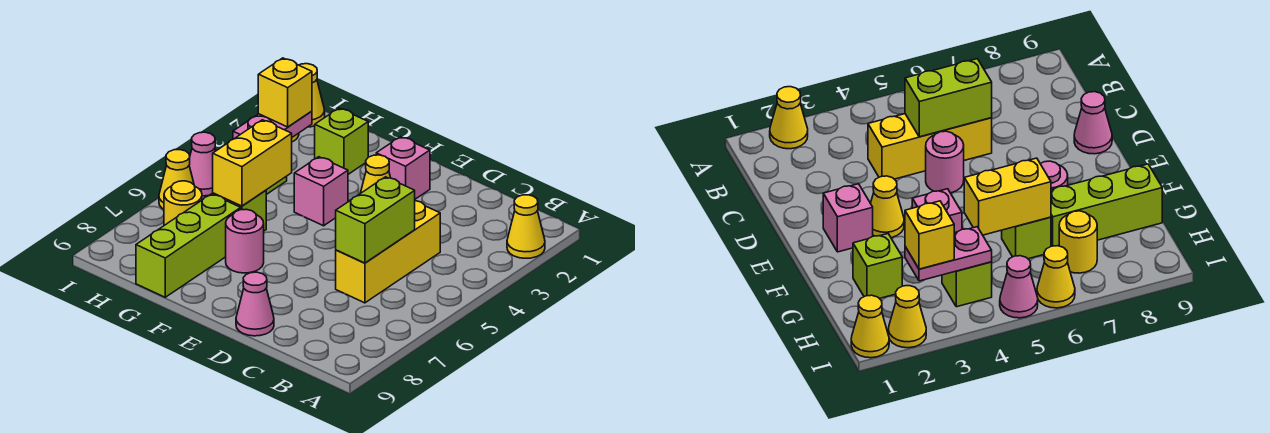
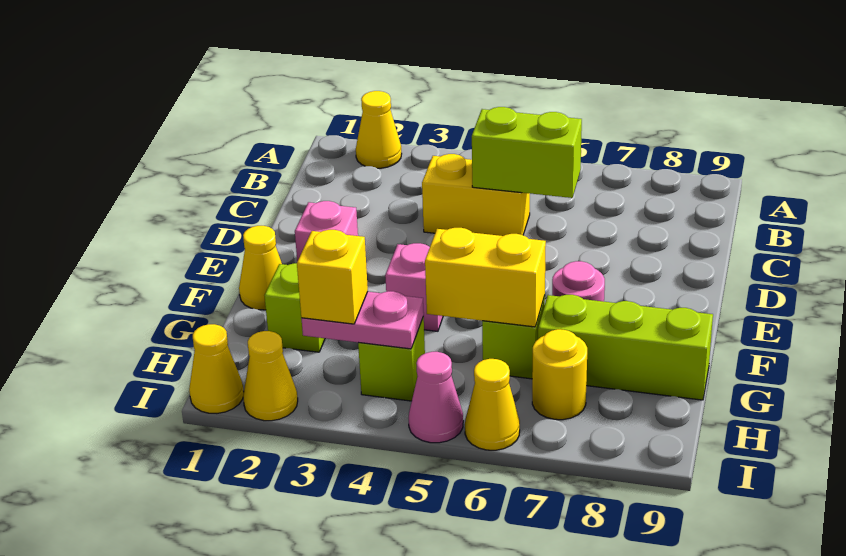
yellow brick C4:C6 level 1 -> yellow brick C4:C5 level 1
pink round brick D5 level 1 -> none
pink cone D9 level 1 -> none
yellow cone E3 level 1 -> yellow cone F1 level 1

